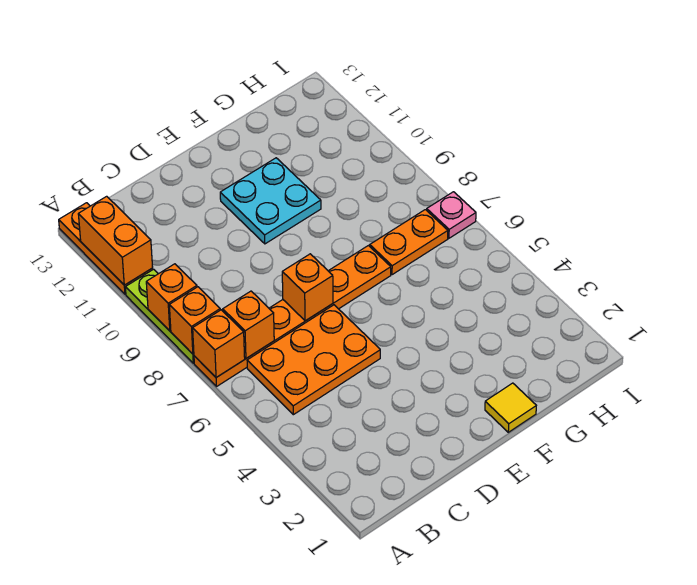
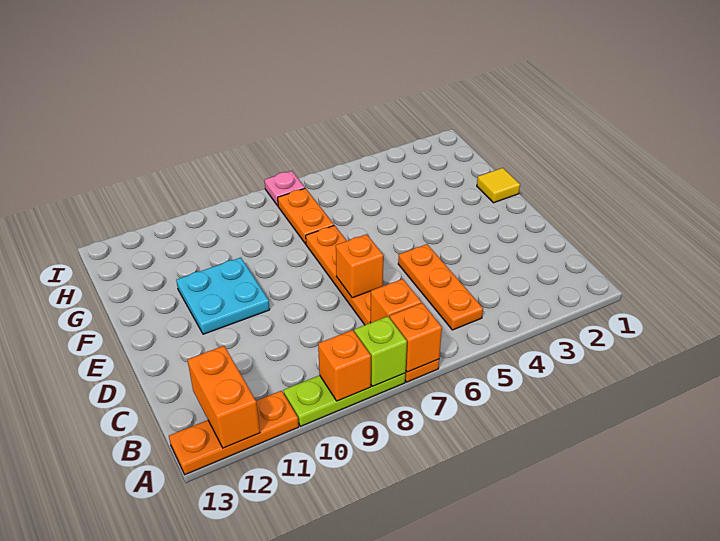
orange brick A8 level 2 -> lime brick A8 level 2
orange brick A11:A12 level 2 -> orange brick A12:B12 level 2
orange plate B5:D6 level 1 -> orange plate B5:D5 level 1

